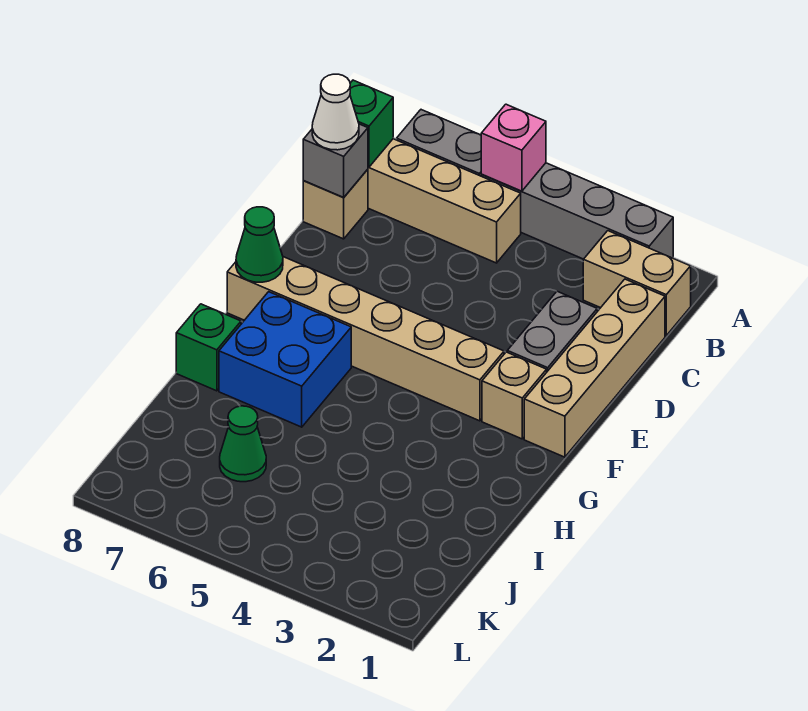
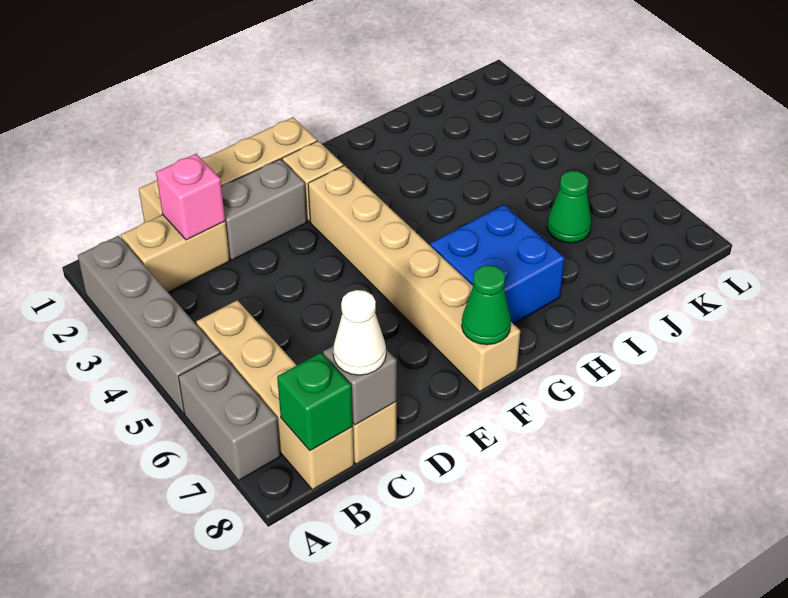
pink brick A5 level 2 -> pink brick C2 level 2
tan brick B1:B2 level 1 -> tan brick B2:C2 level 1
green brick H8 level 1 -> none

